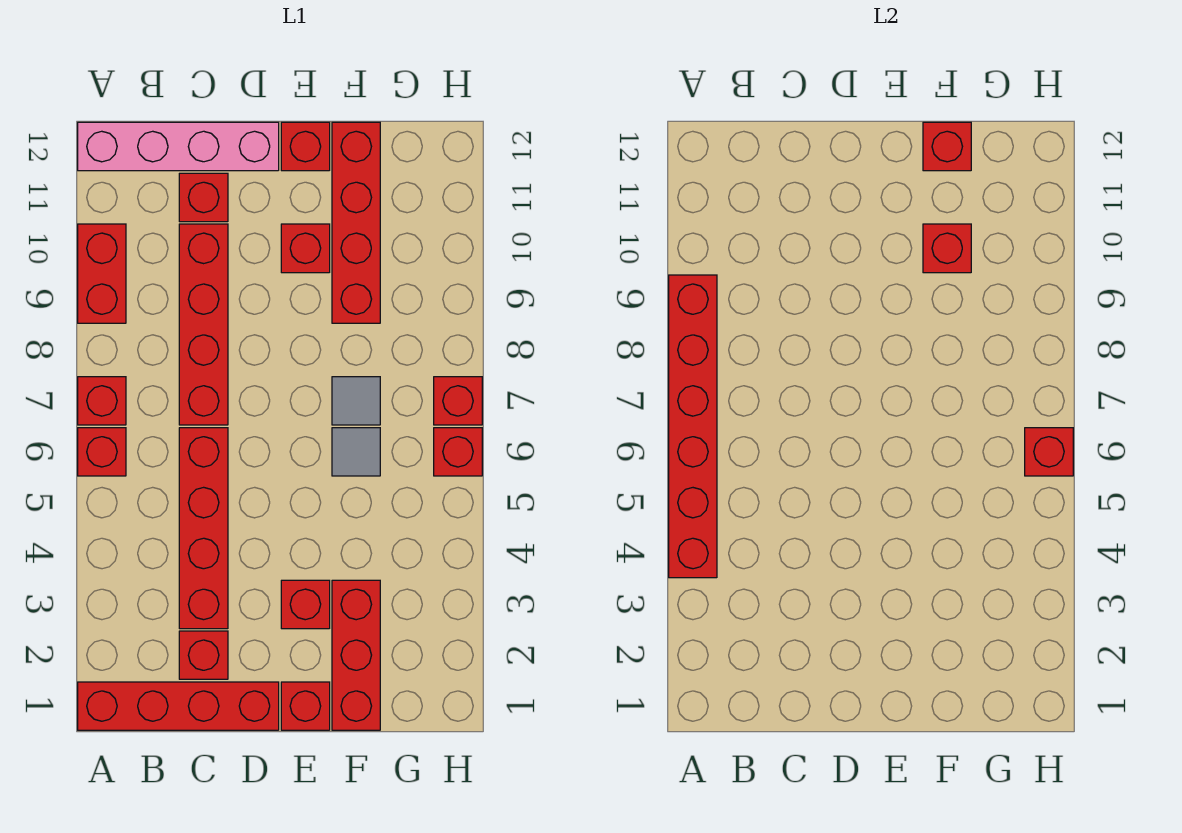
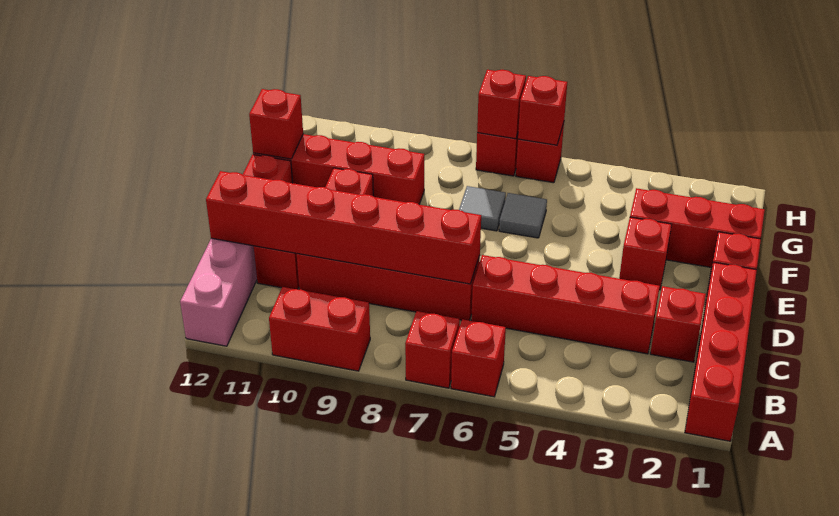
red brick A4:A9 level 2 -> red brick C7:C12 level 2
red brick F10 level 2 -> red brick H7 level 2

